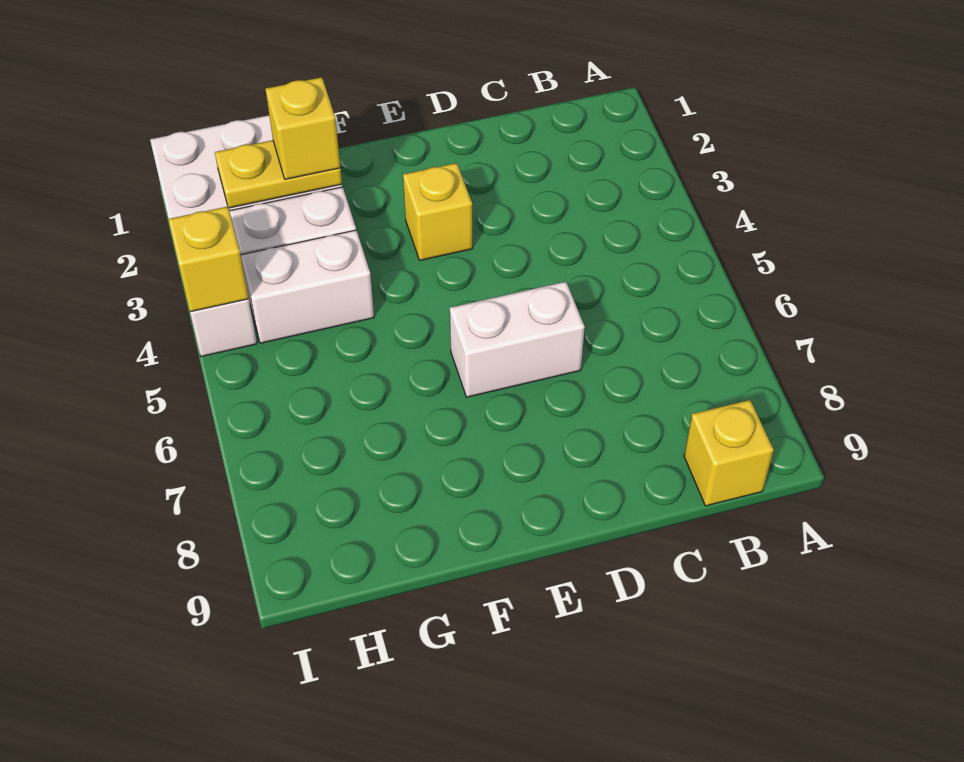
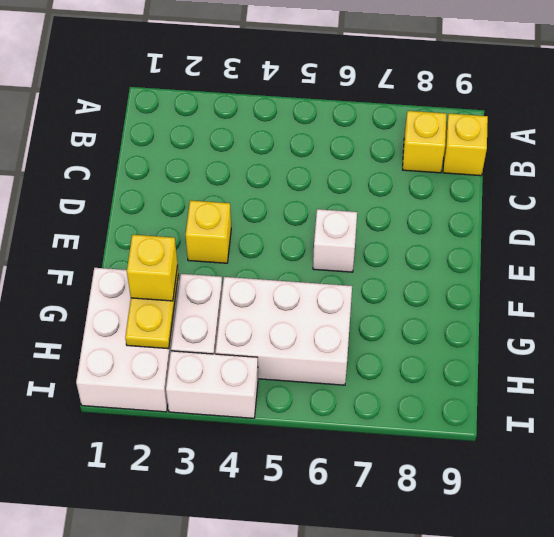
white brick D6:E6 level 1 -> white brick E6 level 1
white brick G4:H4 level 1 -> white brick G4:H6 level 1
yellow brick I4 level 2 -> yellow brick B8 level 1

